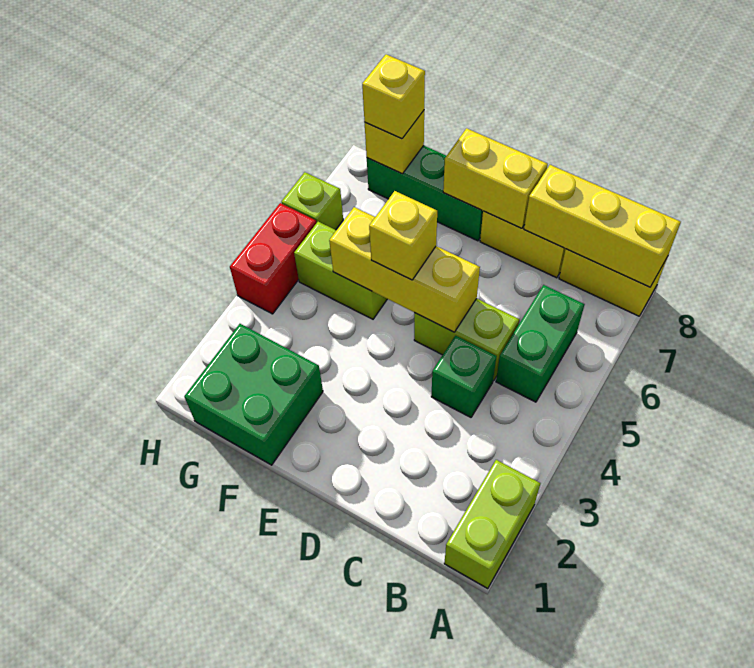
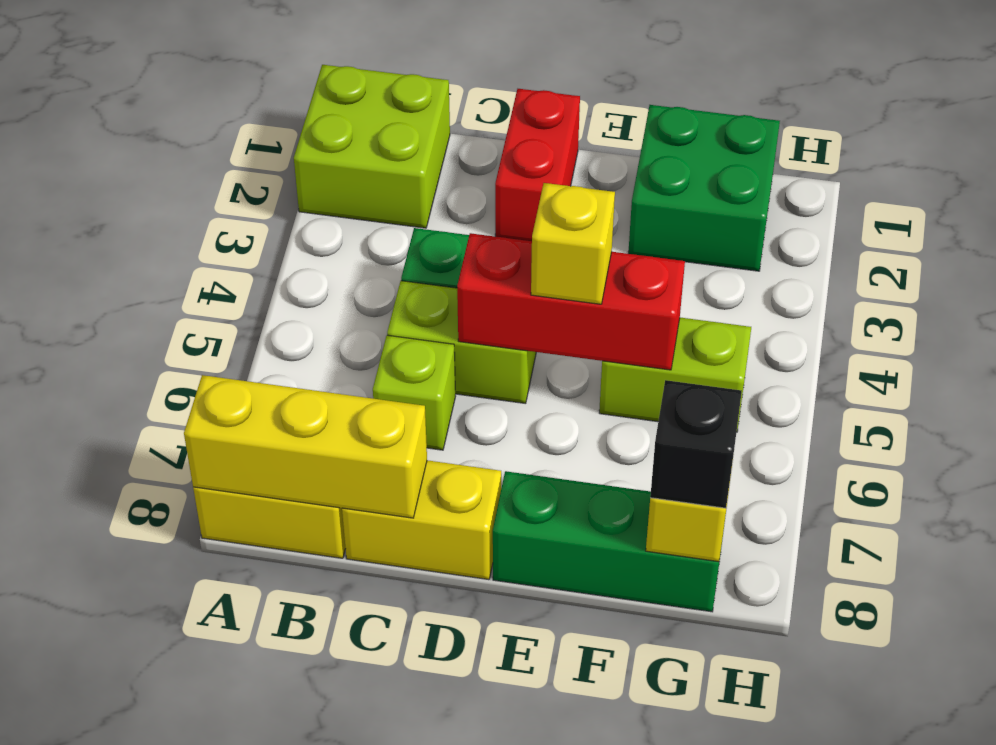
lime brick A1:A2 level 1 -> lime brick A1:B2 level 1
green brick B5:B6 level 1 -> none
yellow brick D5:F5 level 2 -> red brick D5:F5 level 2
yellow brick D8:E8 level 2 -> none
yellow brick G8 level 3 -> black brick G8 level 3
red brick H4:H5 level 1 -> red brick D1:D2 level 1
lime brick H6 level 1 -> lime brick C6 level 1

